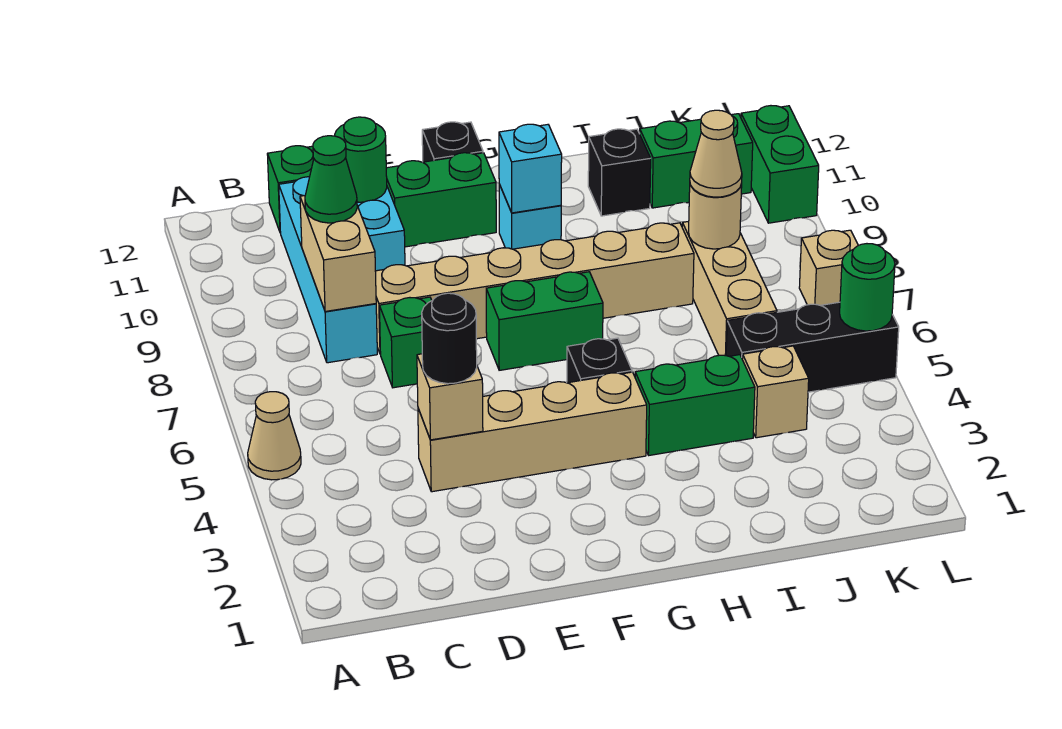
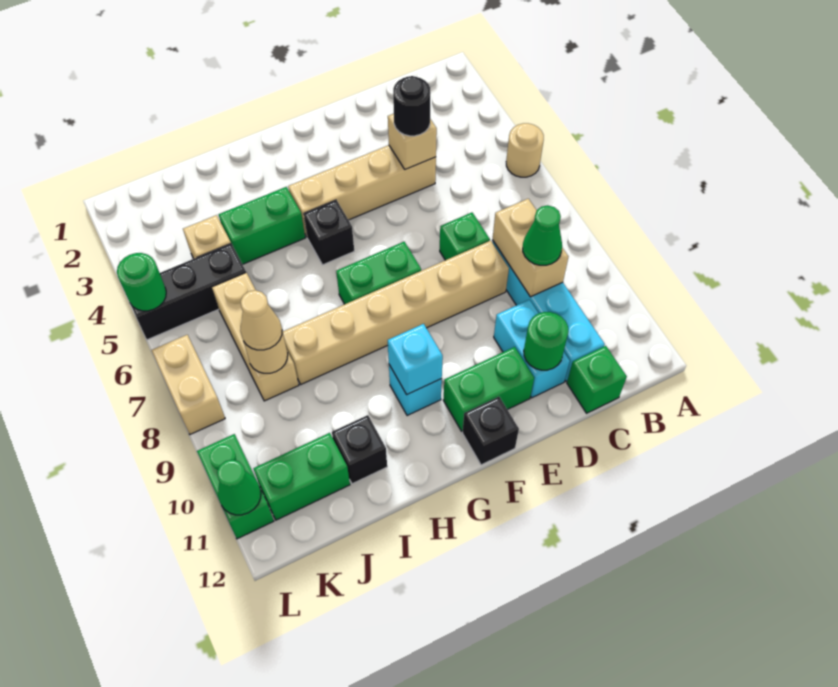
tan cone A5 level 1 -> tan round brick A5 level 1
tan brick L7 level 1 -> tan brick L7:L8 level 1
none -> green cone L11 level 2

